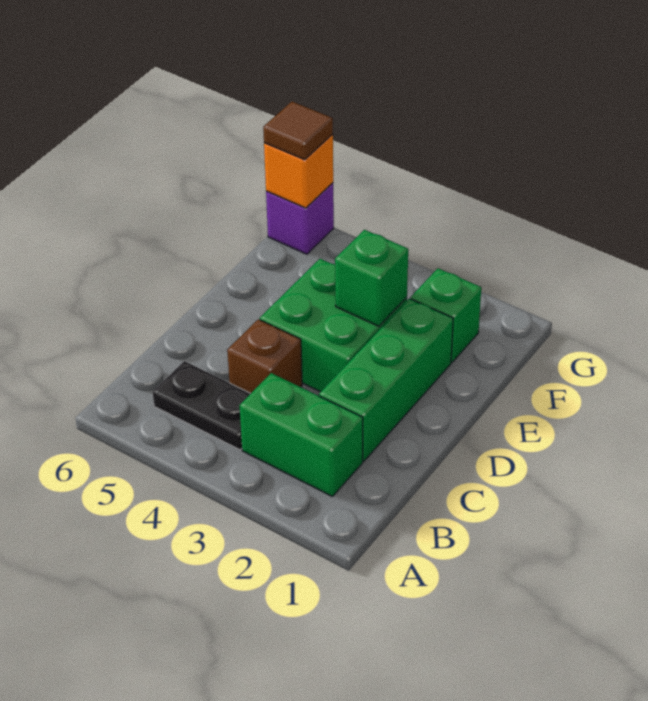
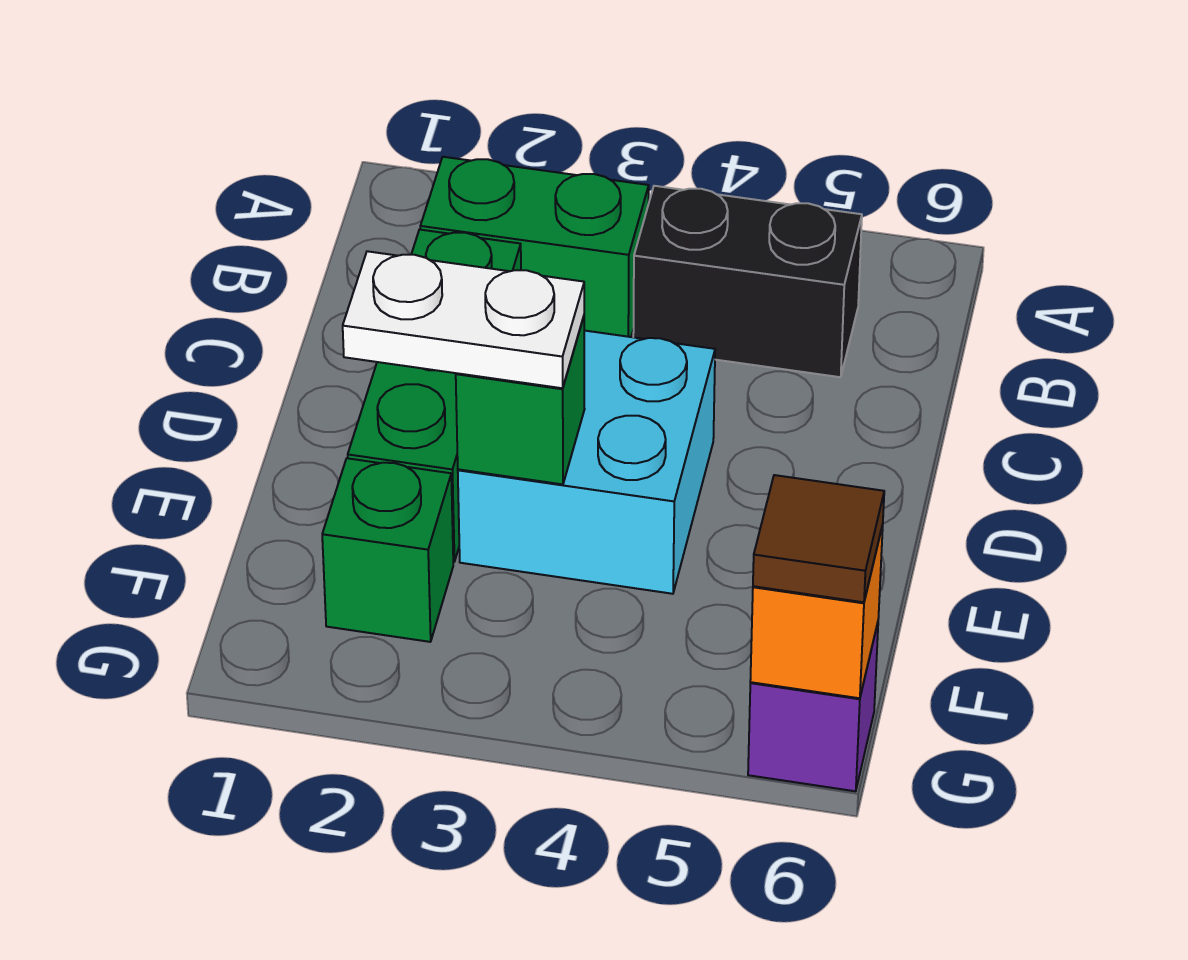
black plate B4:B5 level 1 -> black brick B4:B5 level 1
brown brick C4 level 1 -> none
green brick D3:E4 level 1 -> cyan brick D3:E4 level 1
none -> white plate E2:E3 level 3

